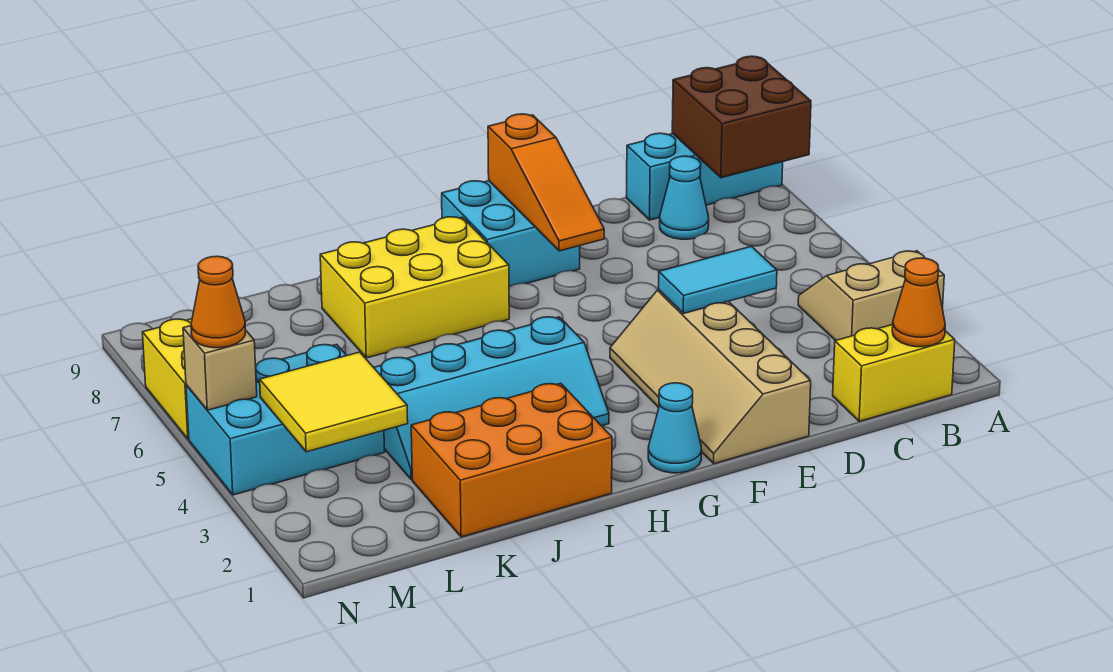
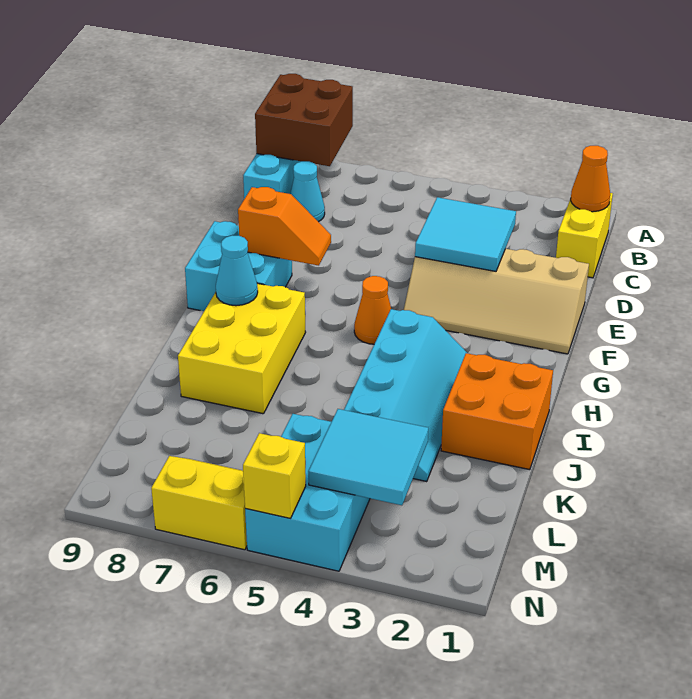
tan slope A3:B4 level 1 top 3 -> none
cyan tile D4:E4 level 2 -> cyan tile D3:E4 level 2
orange slope F7:F9 level 2 top 9 -> orange slope F7:F8 level 2 top 8
cyan cone G1 level 1 -> cyan cone H8 level 2
orange brick I1:K2 level 1 -> orange brick I1:J2 level 1
yellow tile L3:M4 level 2 -> cyan tile L3:M4 level 2
tan brick N5 level 2 -> yellow brick N5 level 2
orange cone N5 level 3 -> orange cone G5 level 1

